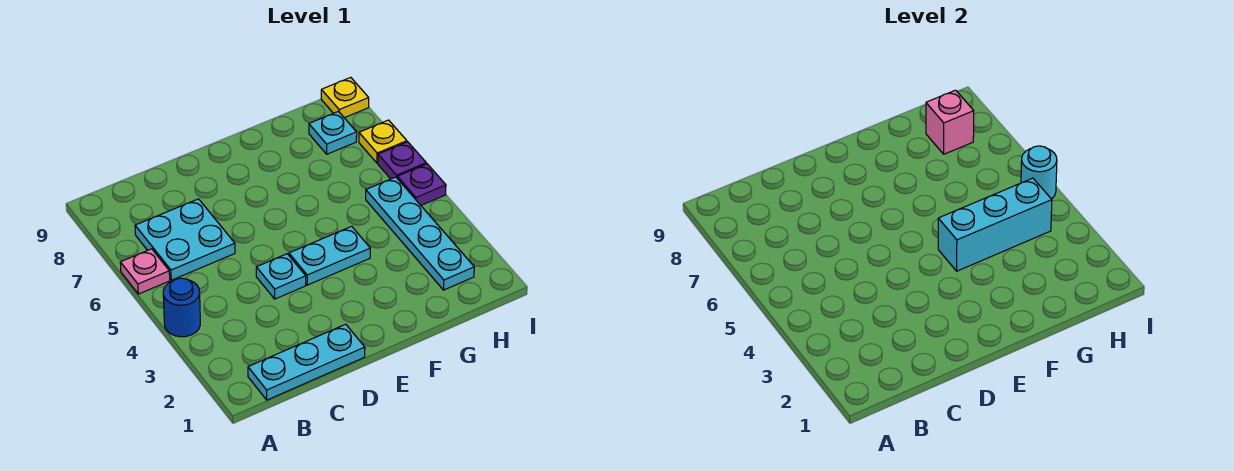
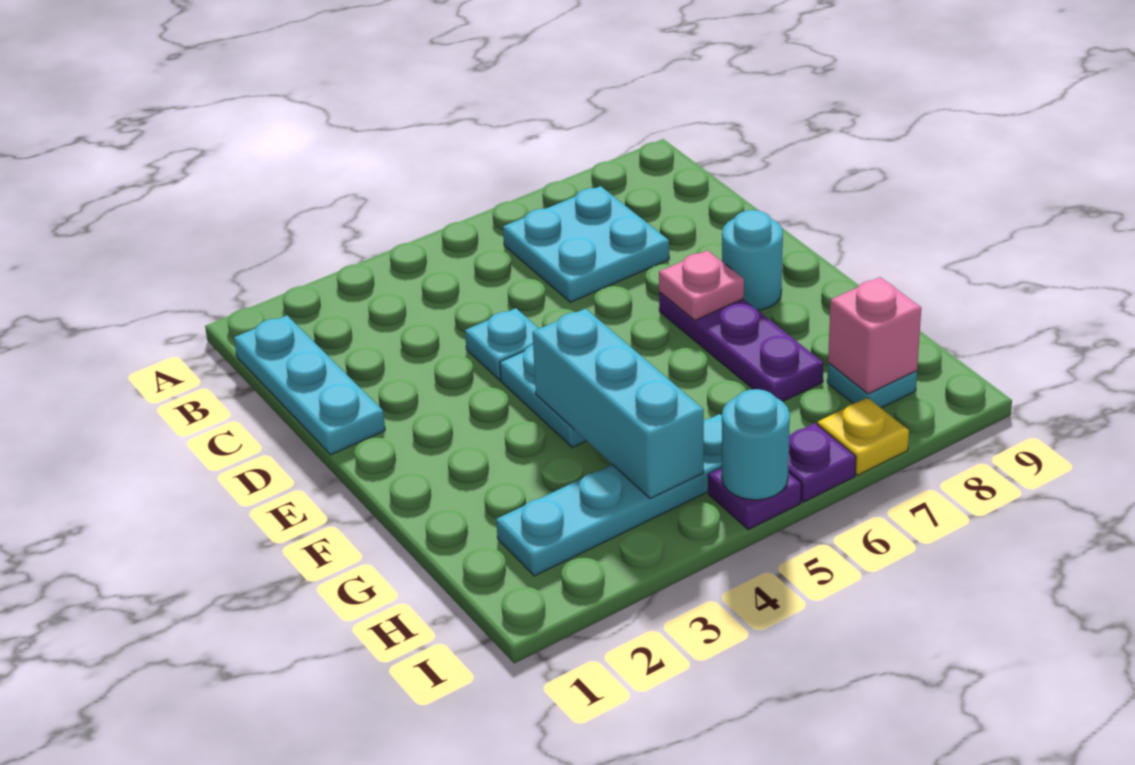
blue round brick A4 level 1 -> none
pink plate A6 level 1 -> pink plate E7 level 2
none -> purple plate E7:G7 level 1
none -> cyan round brick E8 level 1
yellow plate I9 level 1 -> none

